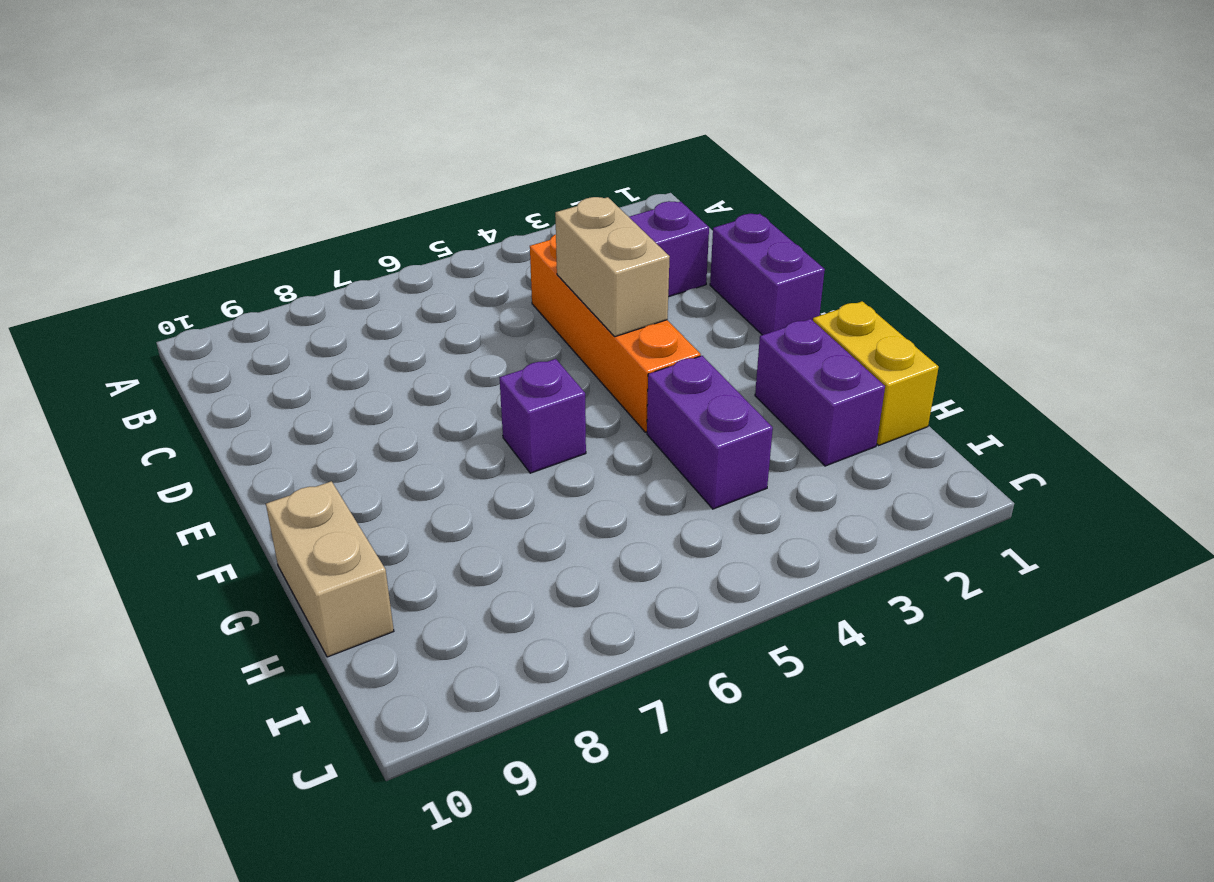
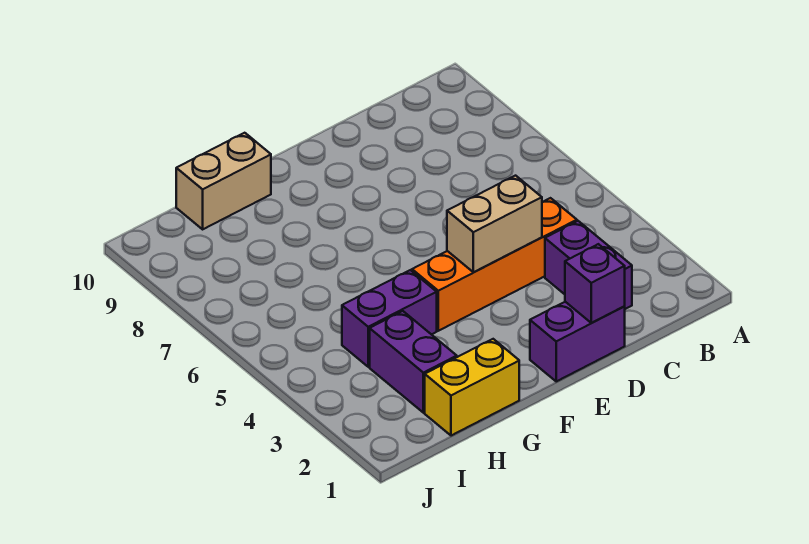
purple brick F6 level 1 -> purple brick D1 level 2
purple brick G2:H2 level 1 -> purple brick H2:H3 level 1

